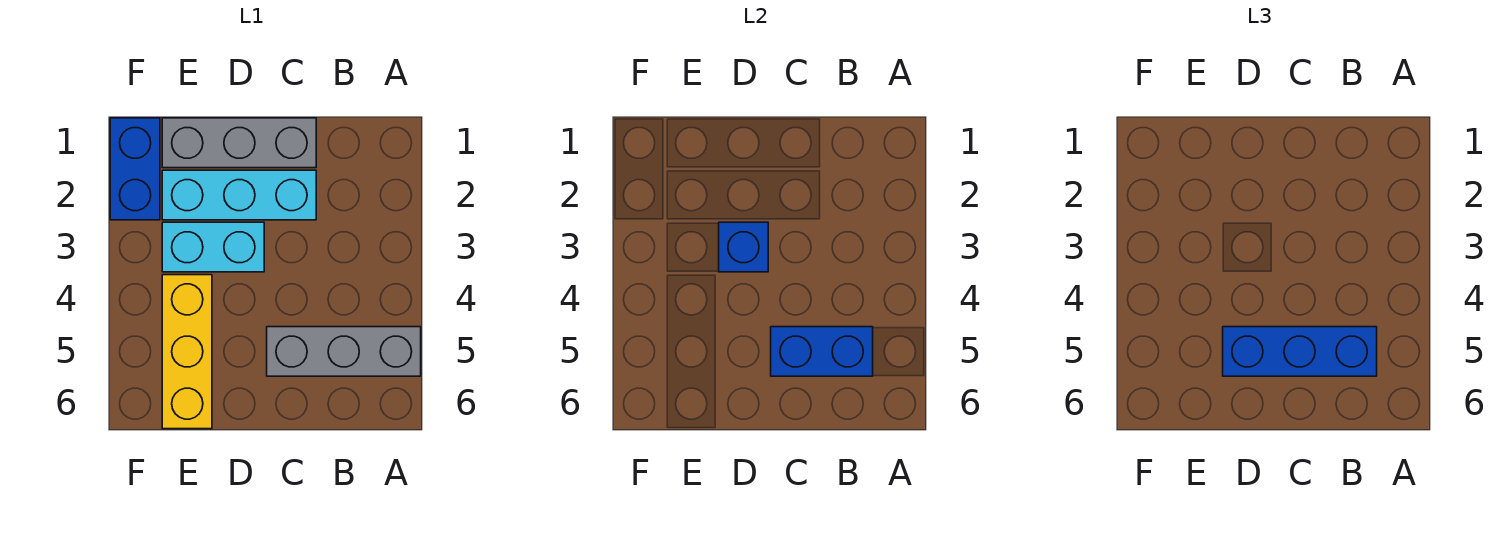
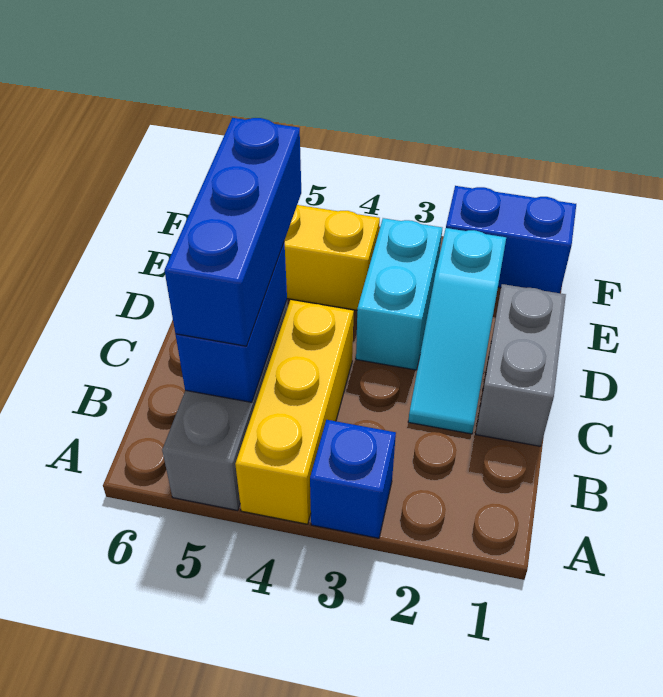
none -> yellow brick A4:C4 level 1
grey brick C1:E1 level 1 -> grey brick C1:D1 level 1
cyan brick C2:E2 level 1 -> cyan slope C2:E2 level 1 top E
blue brick D3 level 2 -> blue brick A3 level 1

